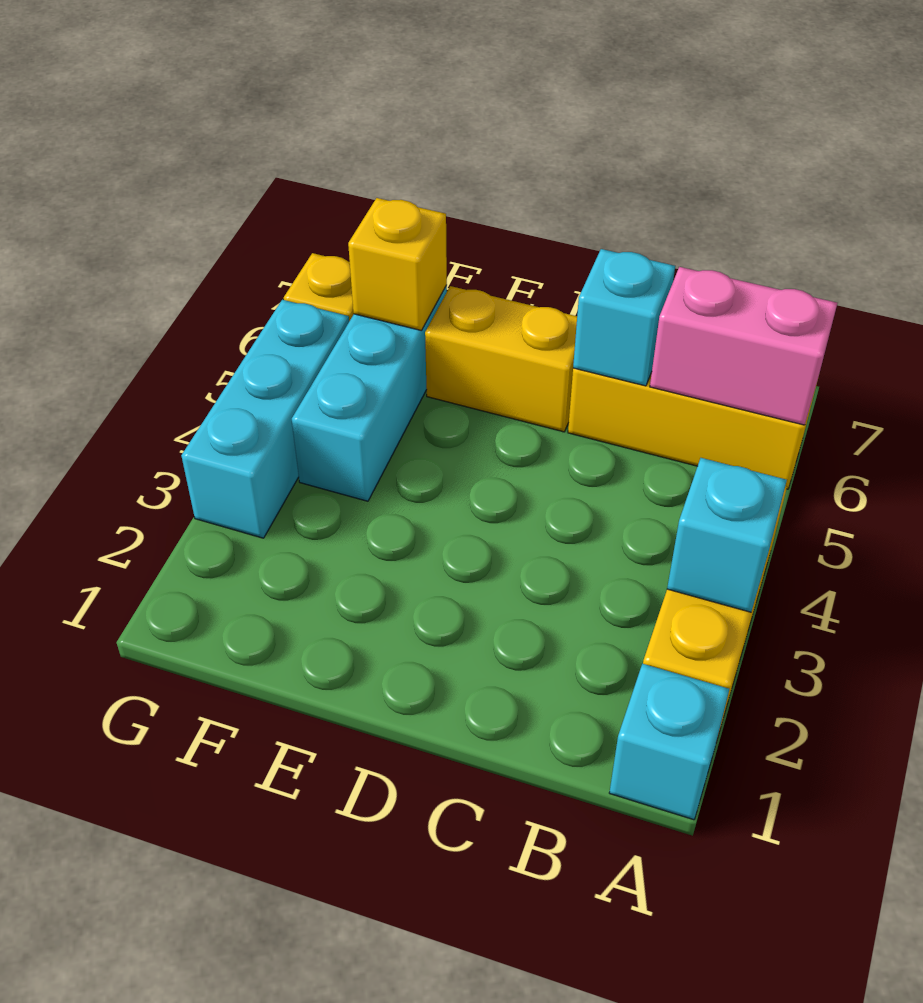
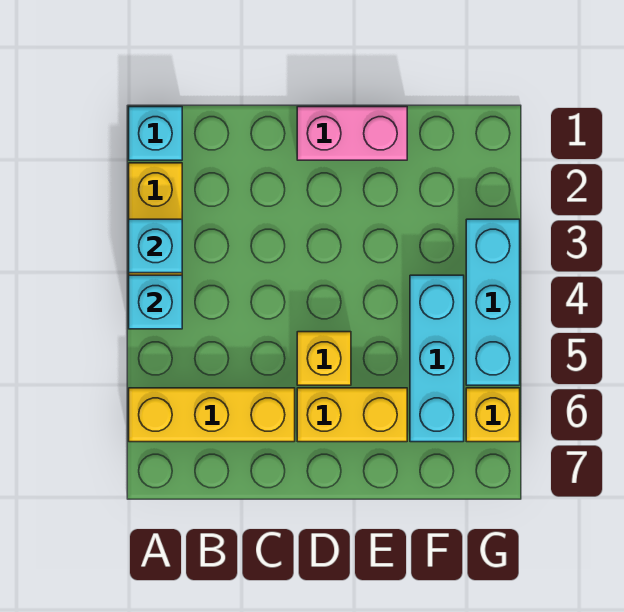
pink brick A6:B6 level 2 -> pink brick D1:E1 level 1
cyan brick C6 level 2 -> cyan brick A4 level 2
yellow brick F6 level 2 -> yellow brick D5 level 1

